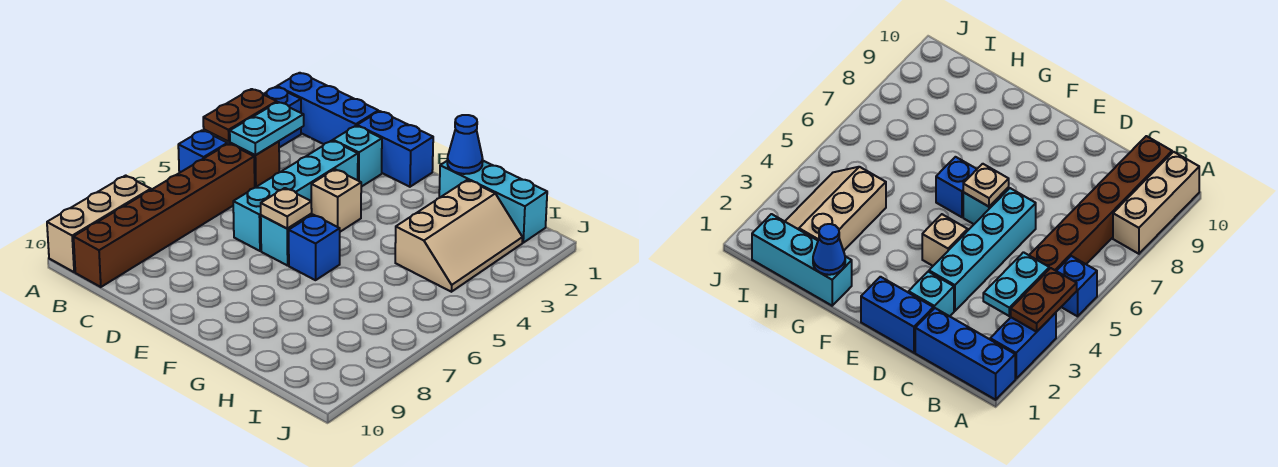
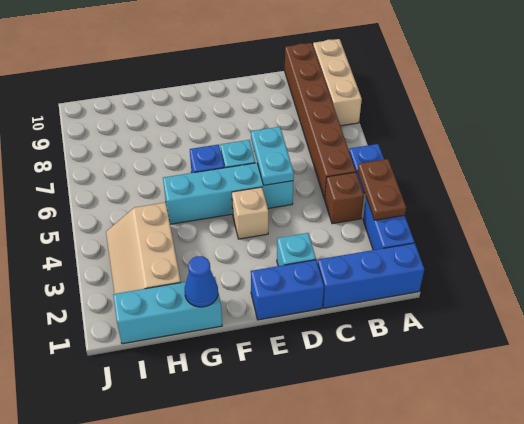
cyan plate B3:B4 level 2 -> cyan plate D5:D6 level 2
cyan brick D3:D6 level 1 -> cyan brick D5:G5 level 1
tan plate E6 level 2 -> none

